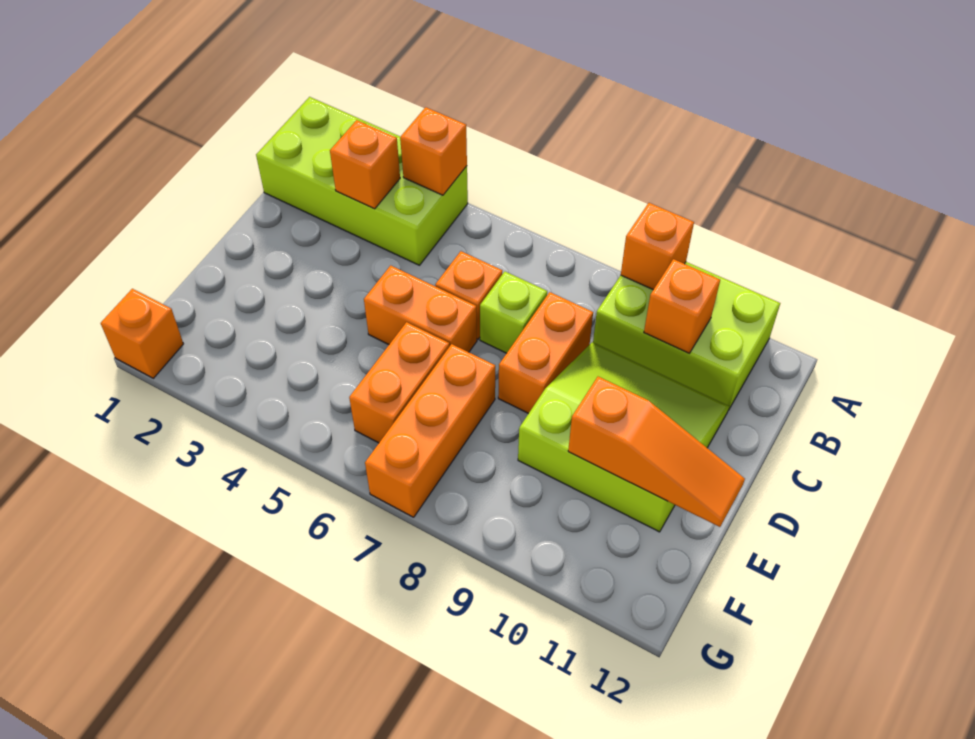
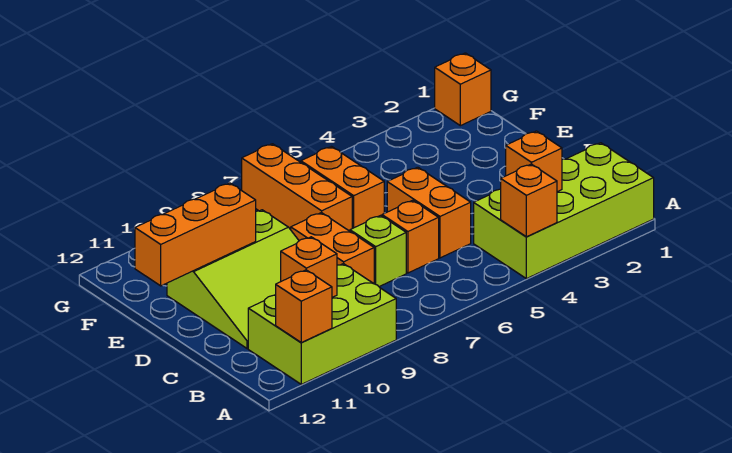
orange brick A9 level 2 -> orange brick A11 level 2
orange brick D5:D6 level 1 -> orange brick C5:D5 level 1
orange slope E10:E12 level 2 top 10 -> orange brick E10:E12 level 2

